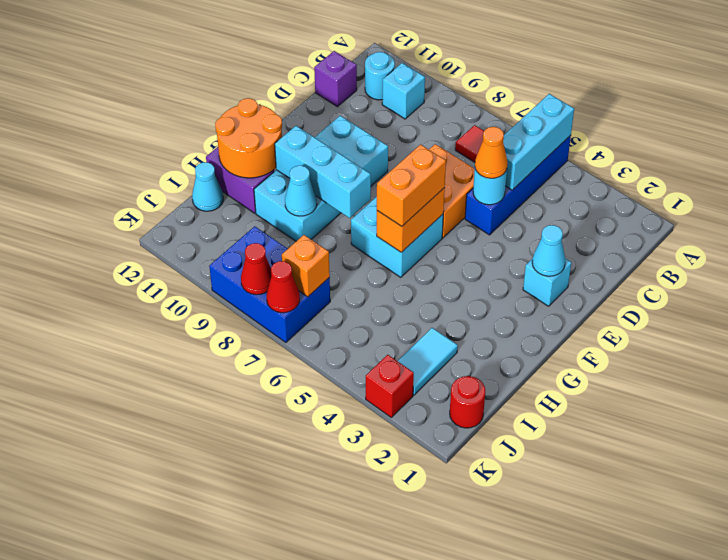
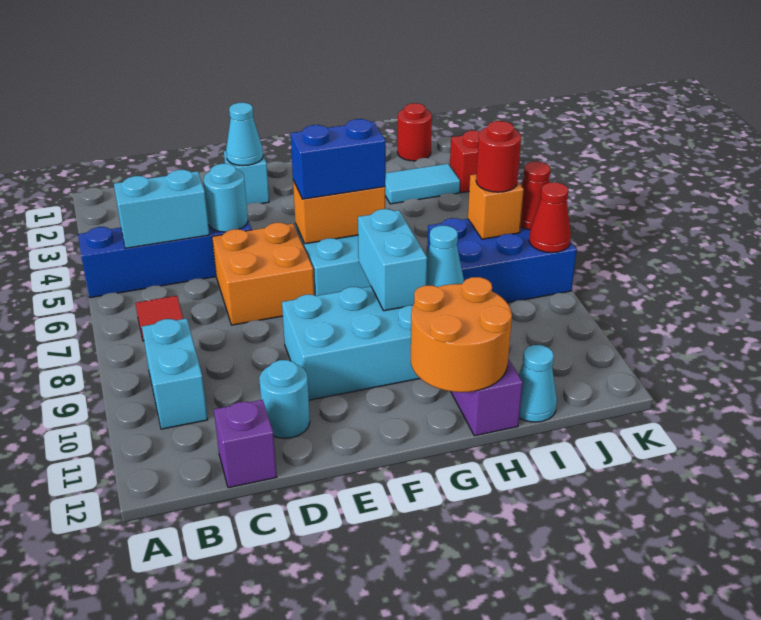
cyan brick A5:C5 level 2 -> cyan brick B5:C5 level 2
cyan brick B10 level 1 -> cyan brick B9:B10 level 1
cyan round brick B11 level 1 -> cyan round brick D11 level 1
orange cone D5 level 3 -> none
orange brick F6:G6 level 3 -> blue brick F6:G6 level 3
cyan brick G8:G10 level 2 -> cyan brick G8:G9 level 2
blue brick J7:K9 level 1 -> blue brick I7:K8 level 1
none -> red round brick J7 level 3

